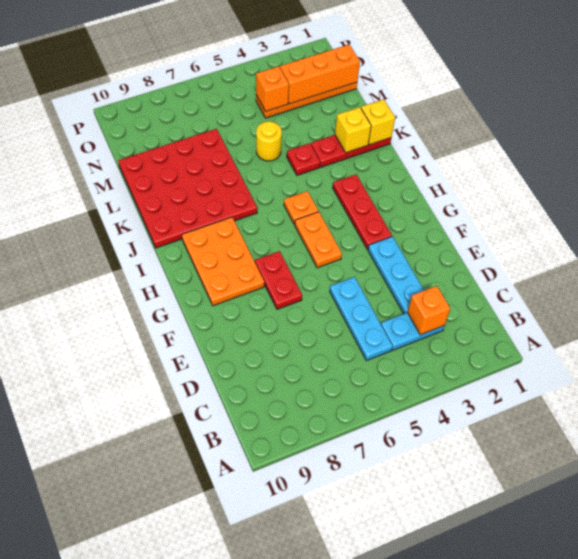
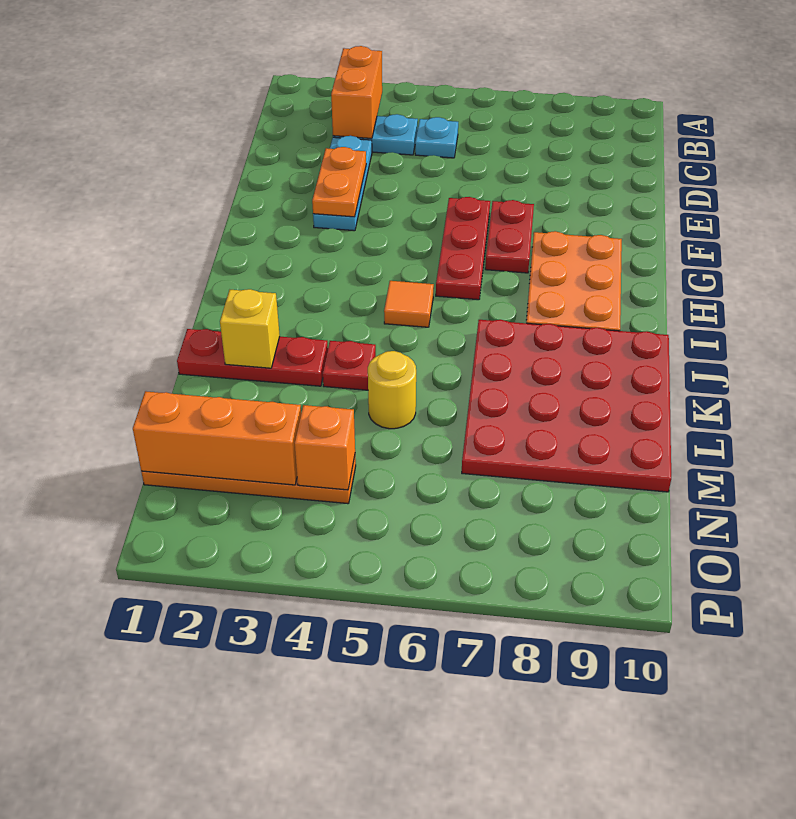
orange brick C3 level 2 -> orange brick B3:C3 level 2
cyan plate C5:E5 level 1 -> cyan plate C5 level 1
red plate G3:I3 level 1 -> red plate F6:H6 level 1
orange plate G5:H5 level 1 -> orange plate E3:F3 level 2
orange plate I5 level 1 -> orange tile I5 level 1
yellow brick K1 level 2 -> none

